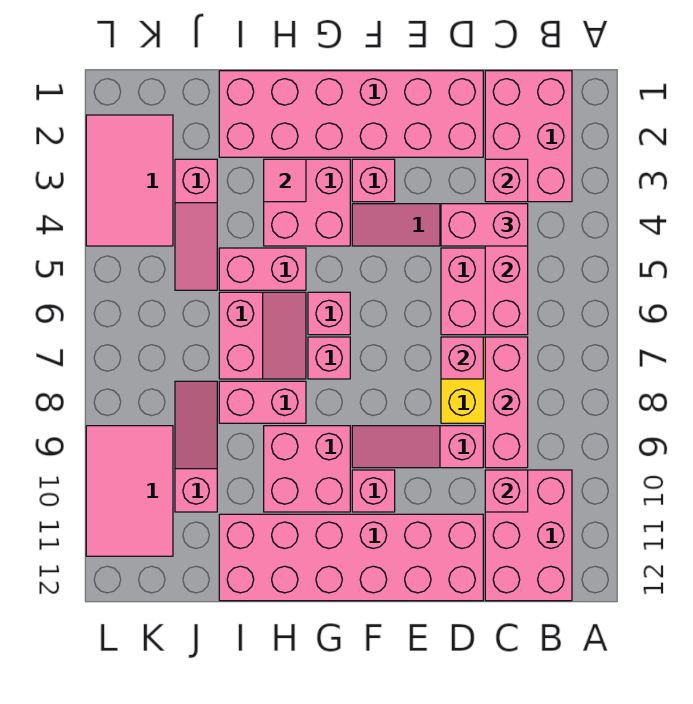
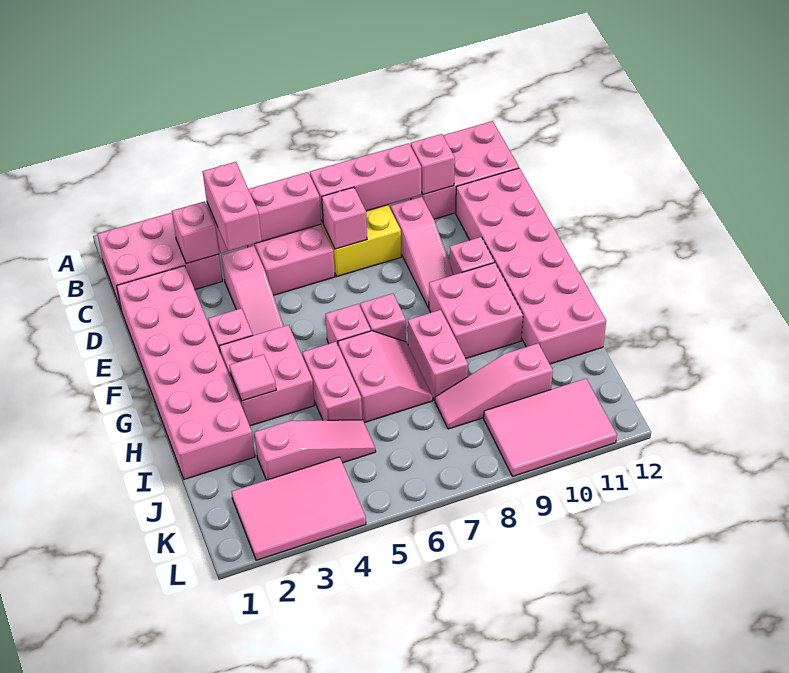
pink slope H6:I7 level 1 top I -> pink slope H6:I7 level 1 top 6

